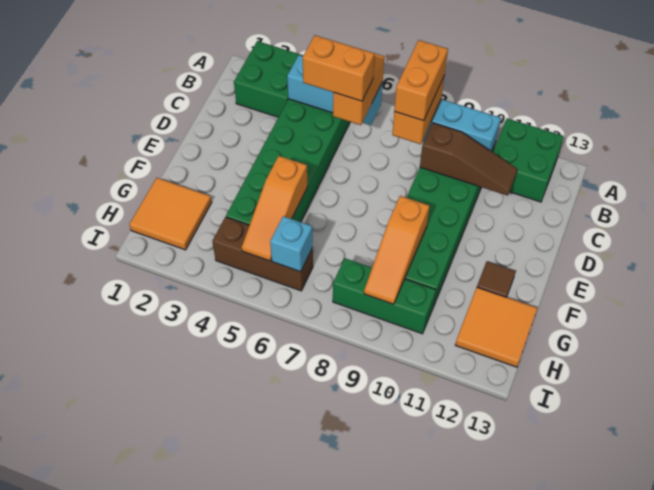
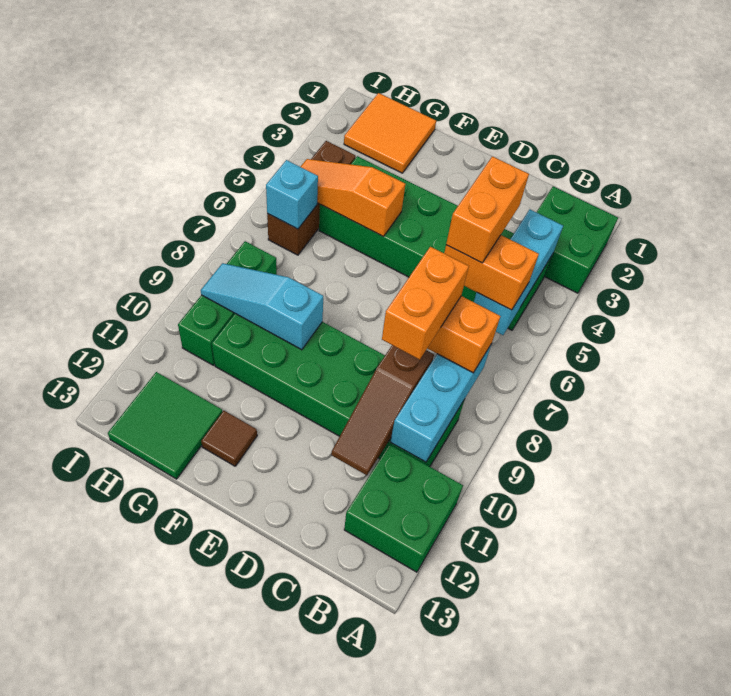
orange brick B8:C8 level 4 -> orange brick C8:C9 level 4
orange slope F9:H9 level 2 top F -> cyan slope F9:H9 level 2 top F
orange tile G12:H13 level 1 -> green tile G12:H13 level 1

